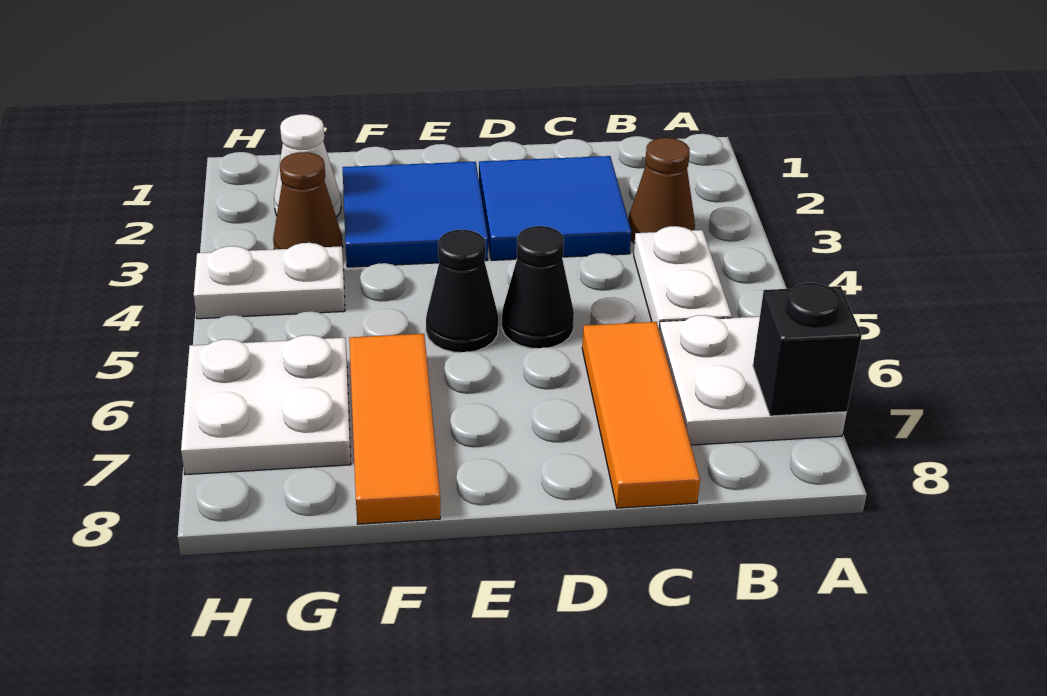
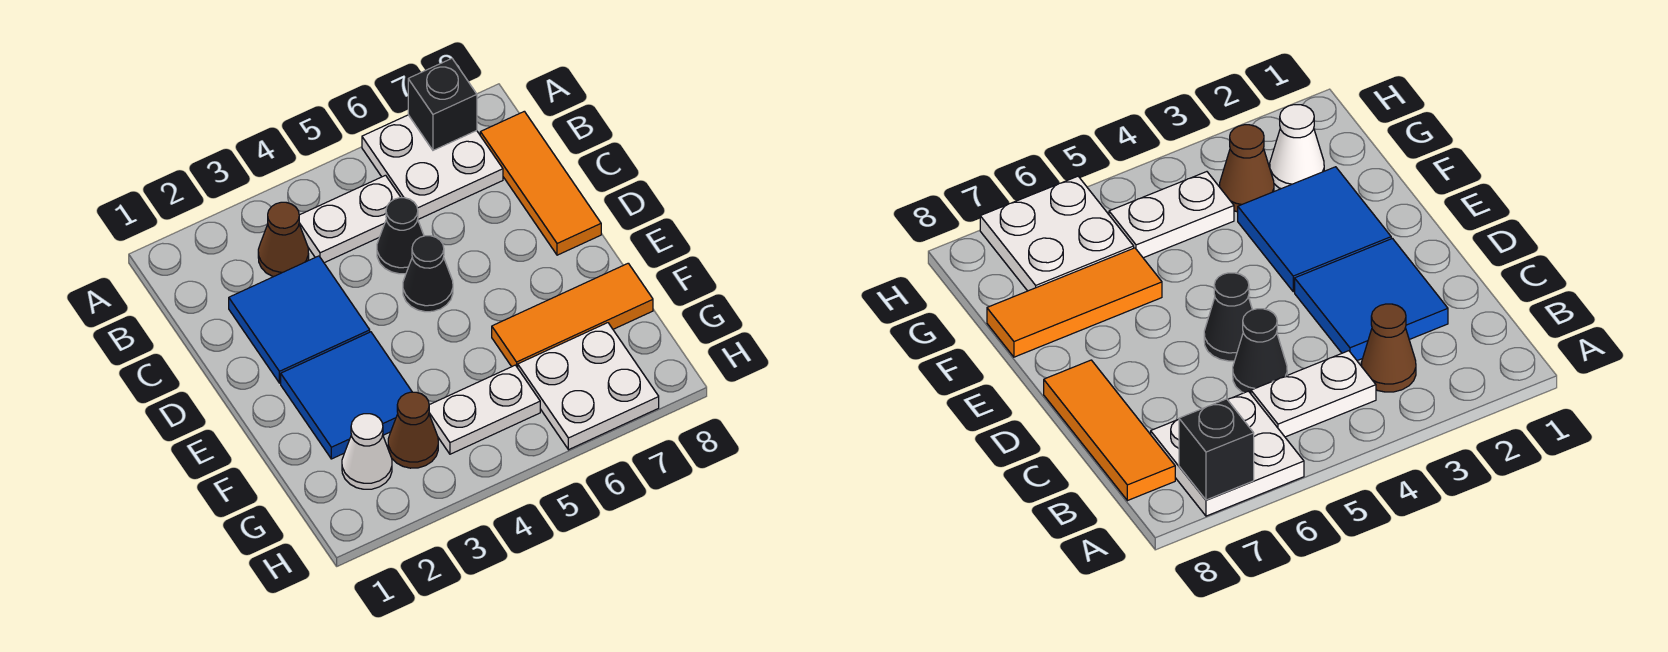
orange tile C6:C8 level 1 -> orange tile B8:D8 level 1
black cone E5 level 1 -> black cone C5 level 1
white plate G4:H4 level 1 -> white plate G4:G5 level 1

